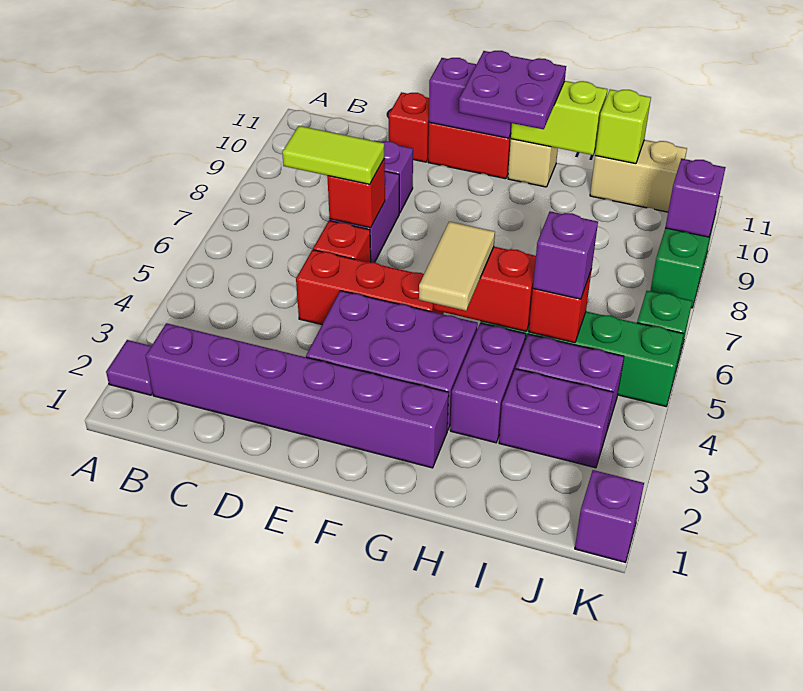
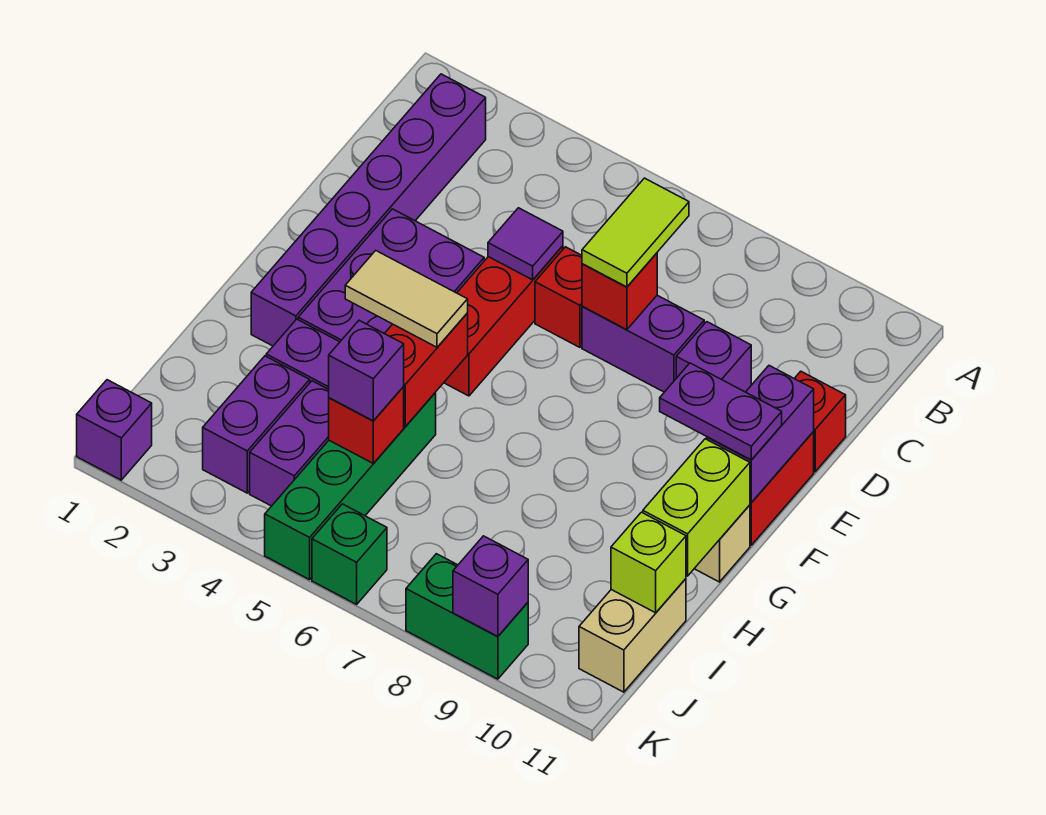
purple tile A2 level 1 -> purple tile D5 level 2
purple plate F10:G11 level 3 -> purple plate F10:F11 level 3

